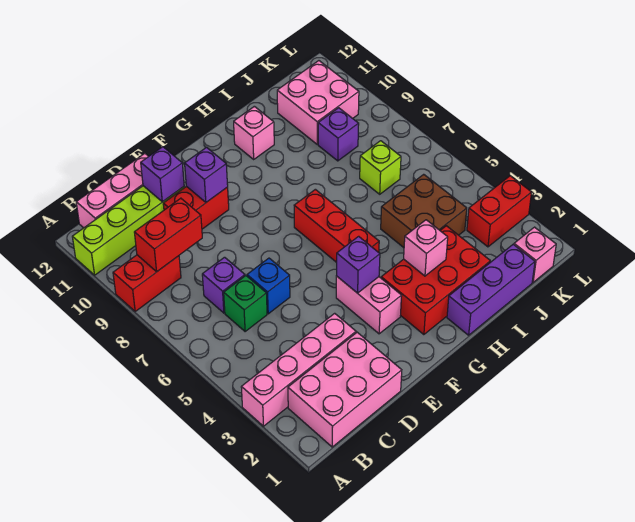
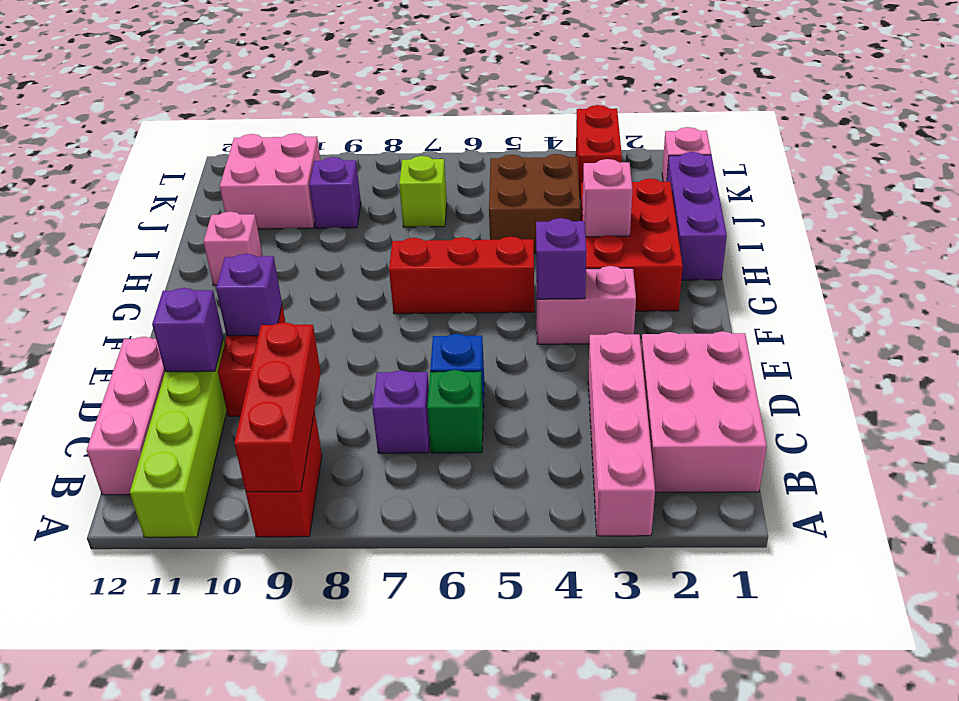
red brick B9:C9 level 2 -> red brick A9:C9 level 2

